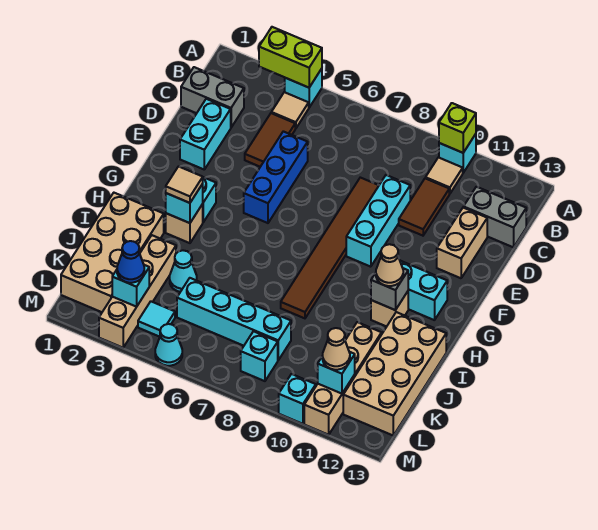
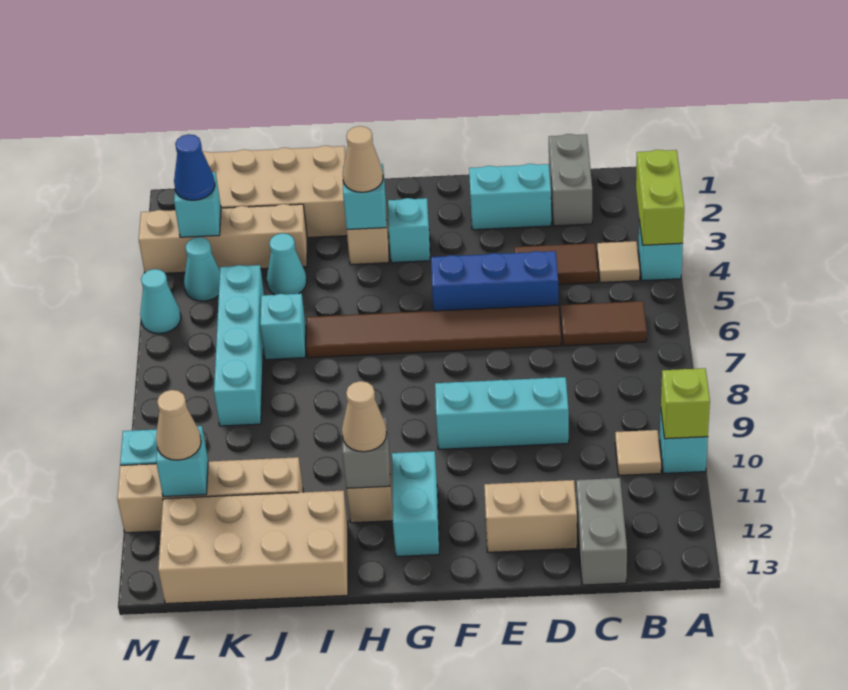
brown tile C10:D10 level 1 -> brown tile B6:C6 level 1
brown tile D8:I8 level 1 -> brown tile D6:I6 level 1
tan tile H3 level 3 -> tan cone H3 level 3
cyan tile L4 level 1 -> cyan cone L4 level 1
cyan brick L8 level 1 -> cyan brick J6 level 1

